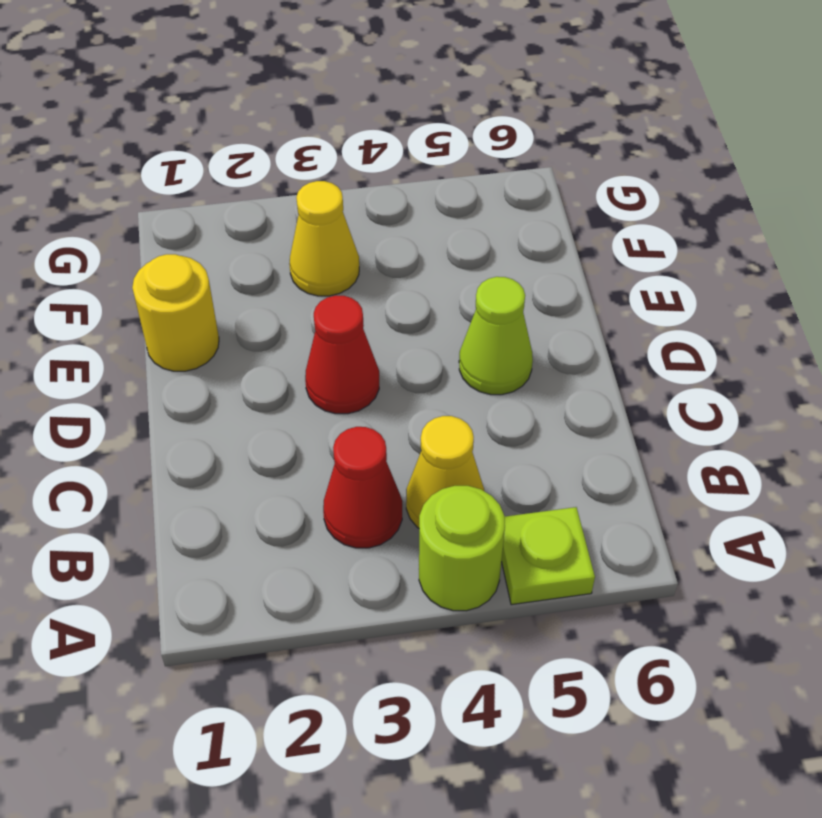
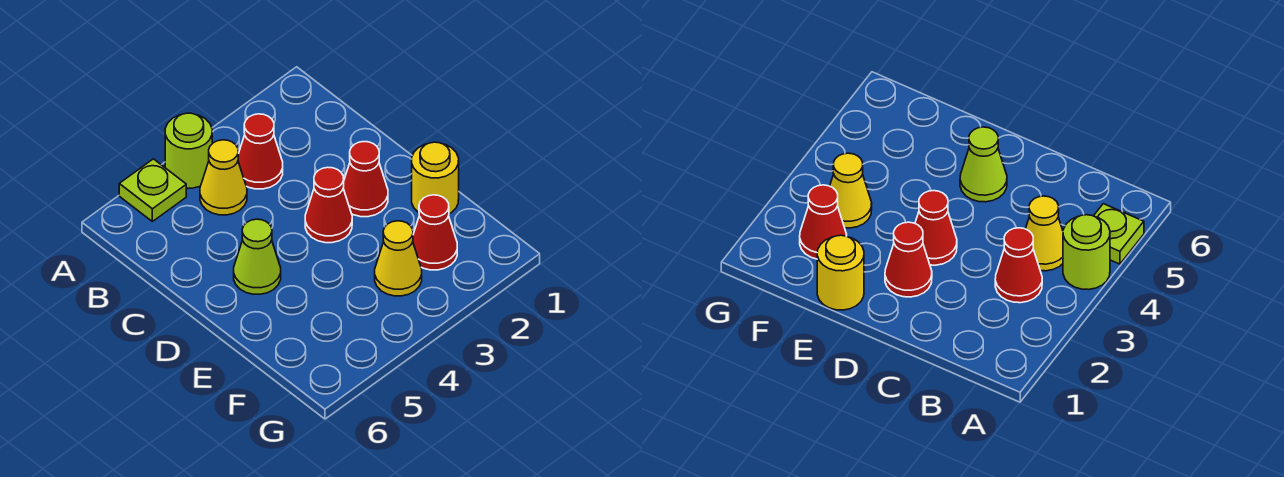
none -> red cone D2 level 1
none -> red cone F2 level 1

